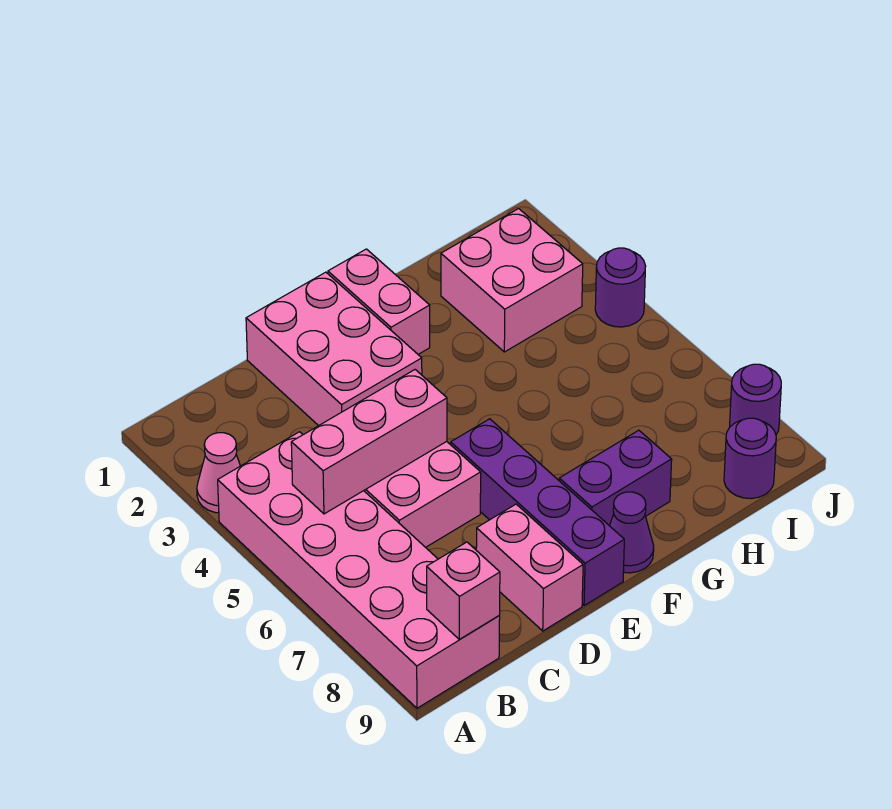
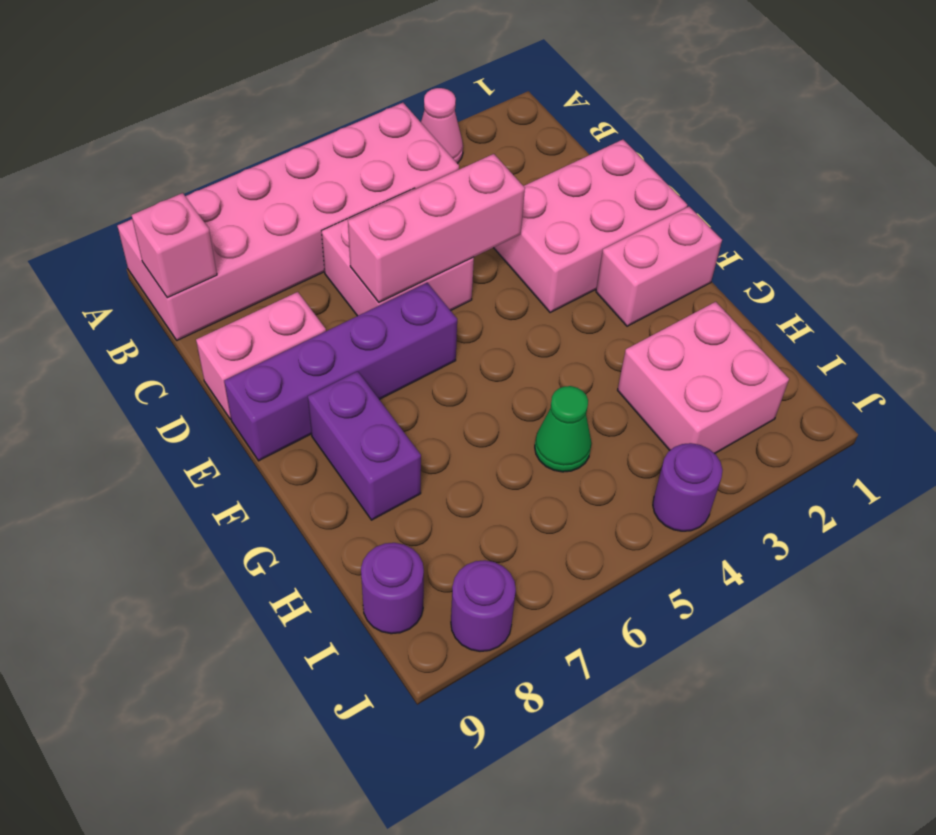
pink brick B5:D5 level 2 -> pink brick D4:D6 level 2
purple cone F9 level 1 -> none
none -> green cone H5 level 1

